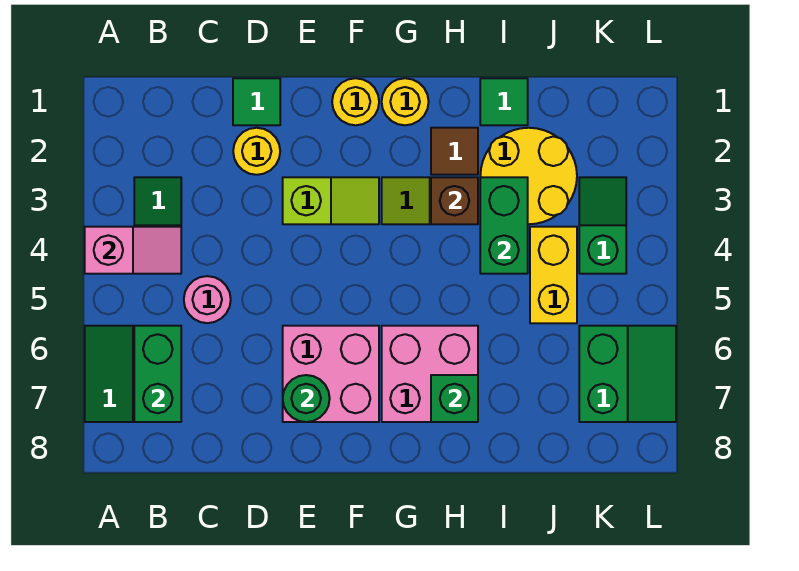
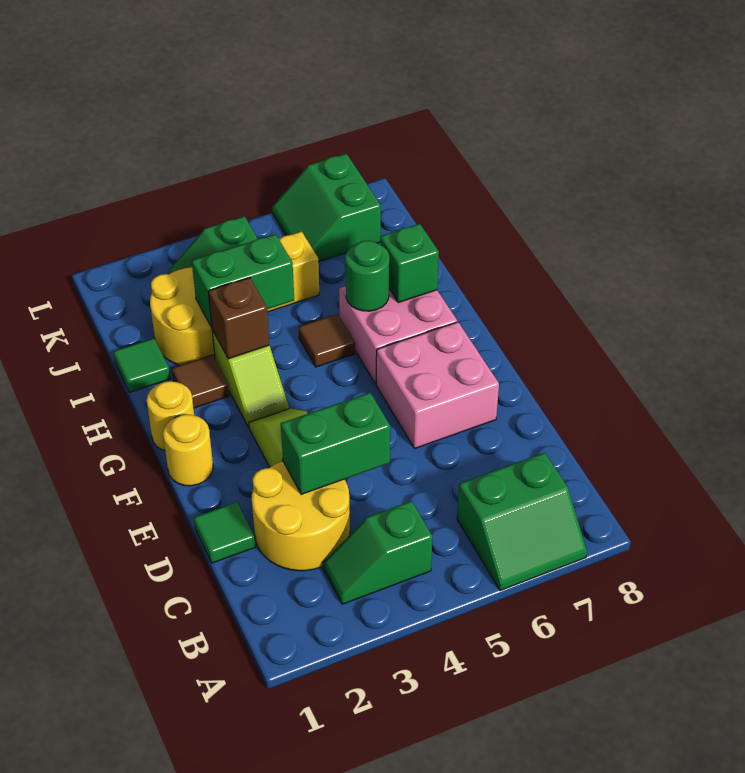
pink slope A4:B4 level 2 top A -> none
green brick B6:B7 level 2 -> green brick D3:D4 level 2
pink round brick C5 level 1 -> none
yellow round brick D2 level 1 -> yellow round brick C2:D3 level 1
green round brick E7 level 2 -> green round brick H6 level 2
none -> brown tile H5 level 1
green slope K6:L7 level 1 top K -> green slope K6:L7 level 1 top 7

